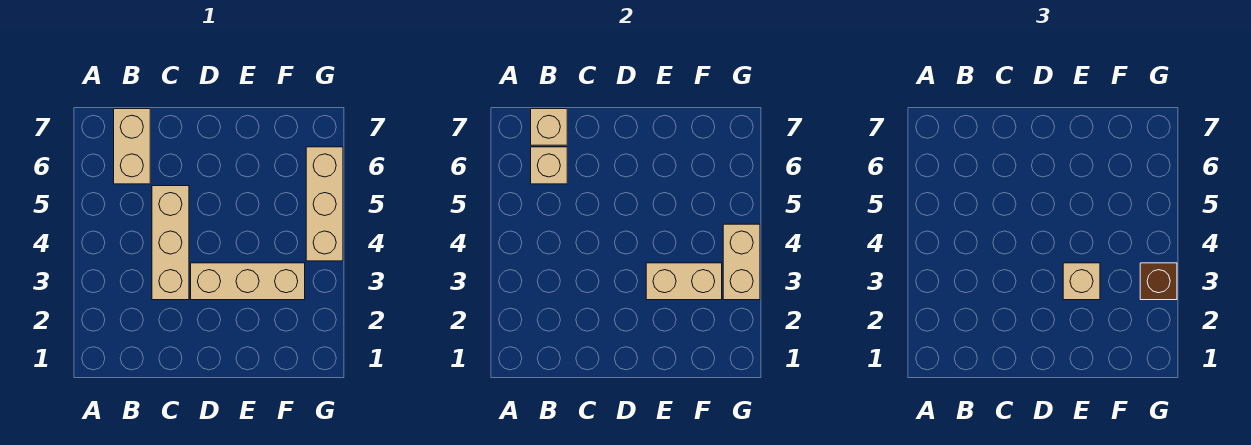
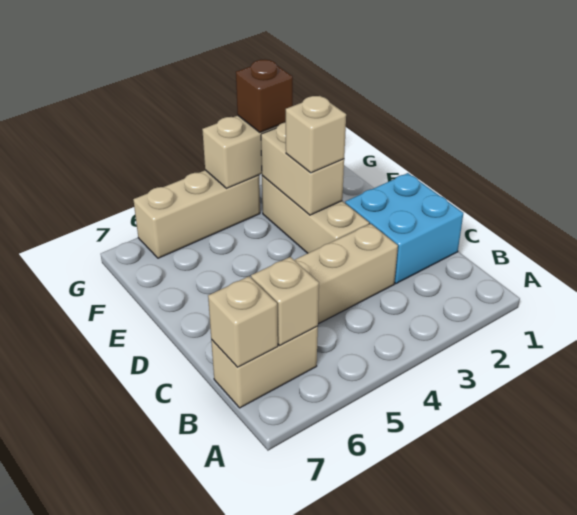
none -> cyan brick C1:D2 level 1

